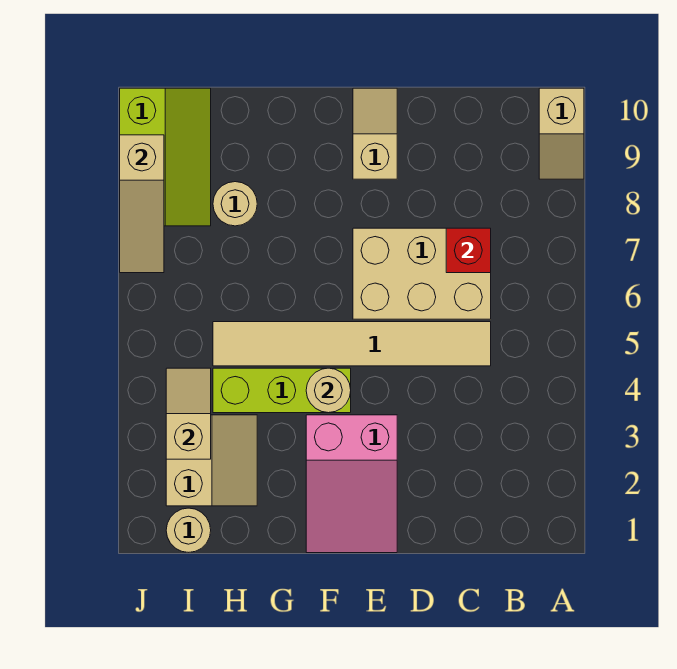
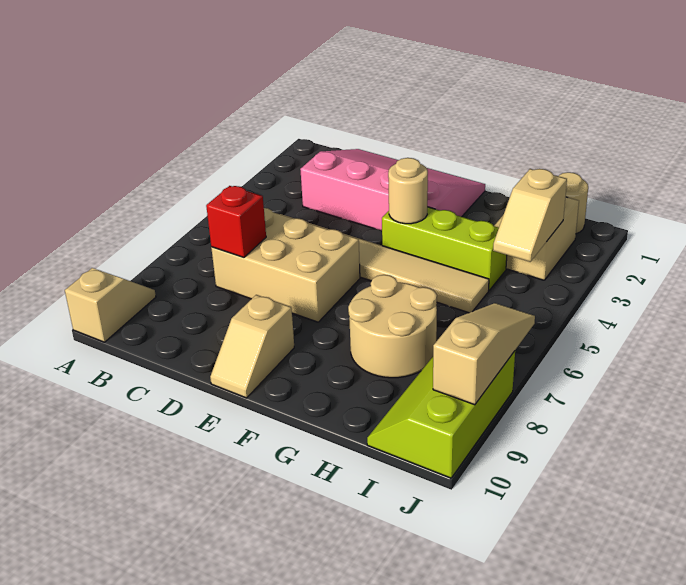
pink slope E1:F3 level 1 top 3 -> pink slope C1:F3 level 1 top 3
tan round brick H8 level 1 -> tan round brick G7:H8 level 1

